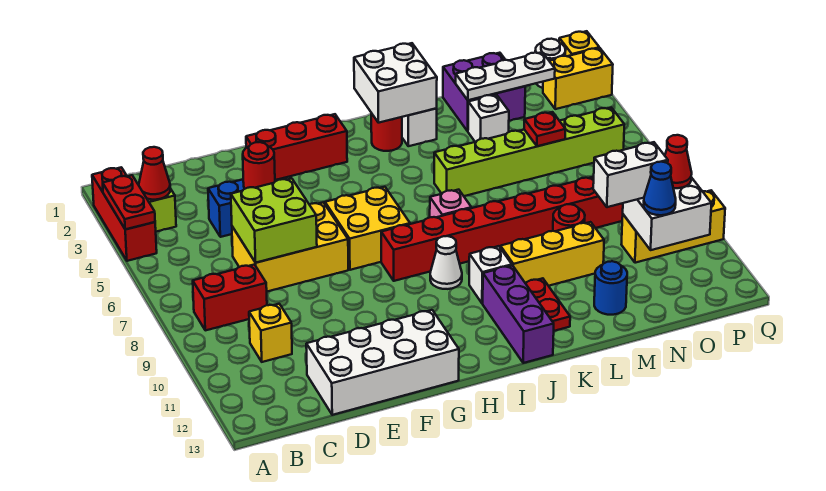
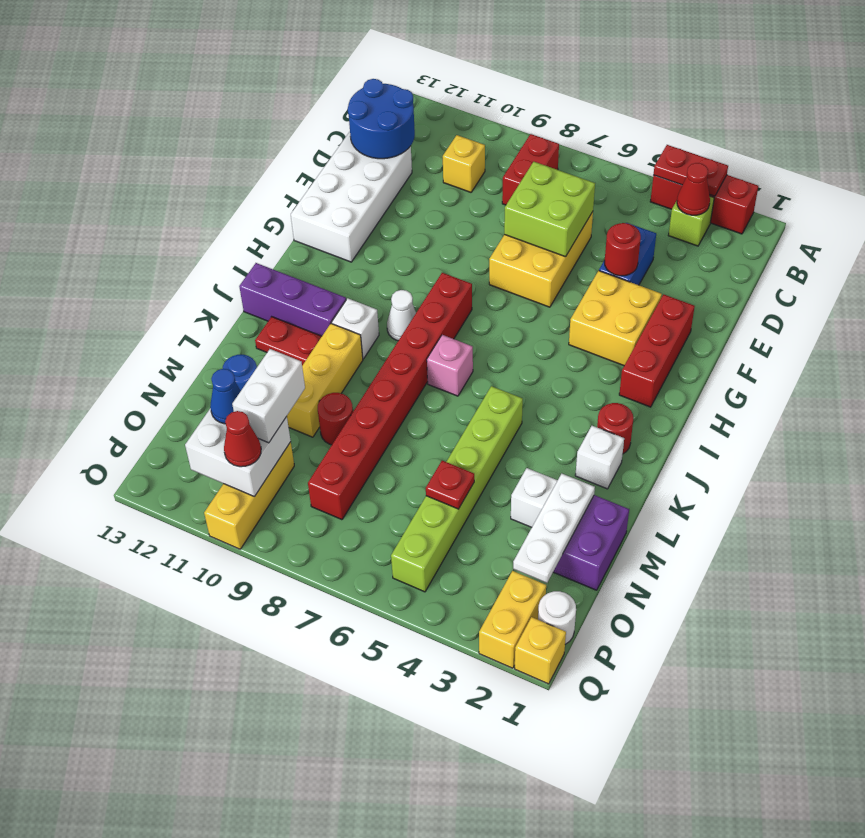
none -> blue round brick C12:D13 level 2
yellow brick G6:H7 level 1 -> yellow brick F3:G4 level 1
white brick J1:K2 level 2 -> none

